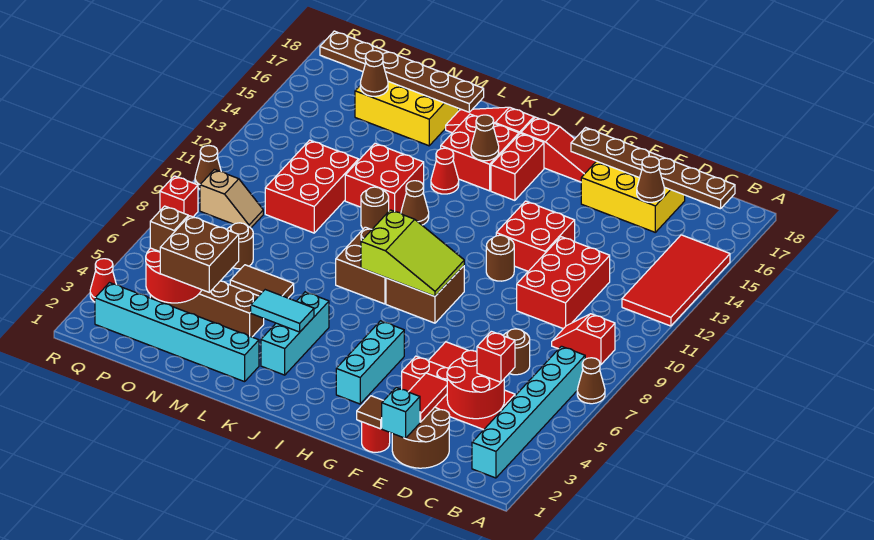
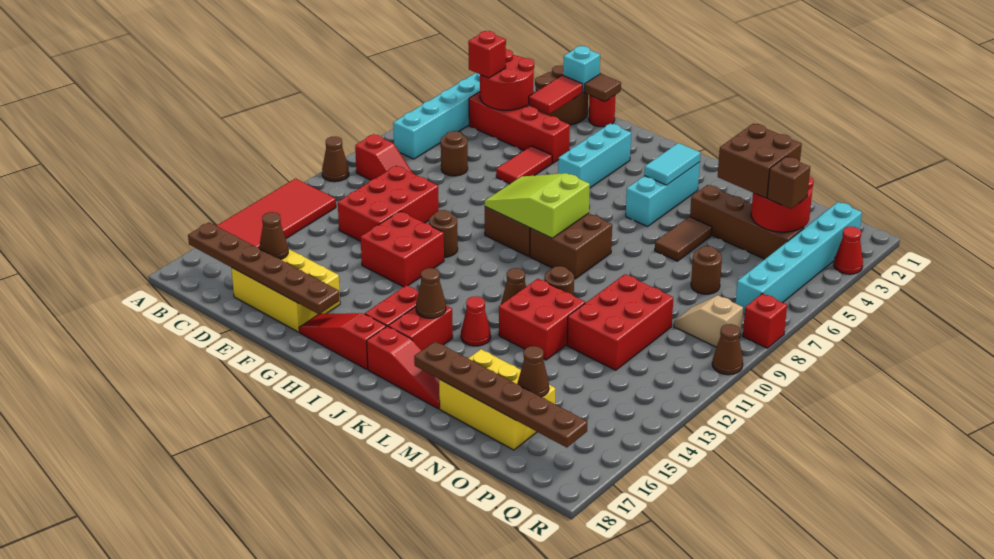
brown cone A7 level 1 -> brown cone A10 level 1
red brick J15:K16 level 1 -> red brick J15:J16 level 1
cyan tile K4:L4 level 2 -> cyan tile K3:K4 level 2
cyan brick L2:Q2 level 1 -> cyan brick Q2:Q7 level 1
brown tile M6:N6 level 1 -> brown tile M5:M6 level 1

